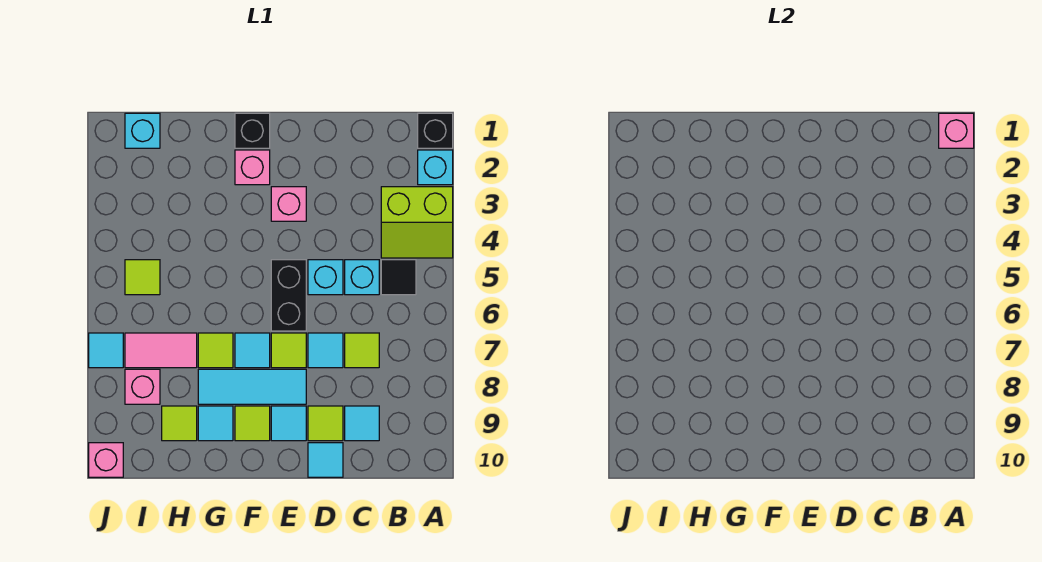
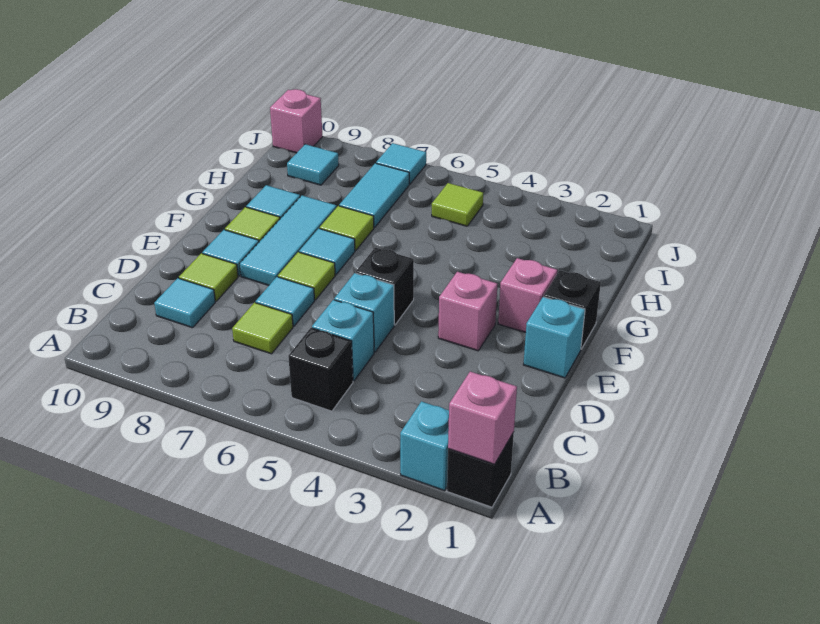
lime slope A3:B4 level 1 top 3 -> none
black tile B5 level 1 -> black brick B5 level 1
cyan tile D10 level 1 -> cyan tile I9 level 1
black brick E5:E6 level 1 -> black brick E5 level 1
pink tile H7:I7 level 1 -> cyan tile H7:I7 level 1
lime tile H9 level 1 -> none
cyan brick I1 level 1 -> cyan brick E1 level 1
pink brick I8 level 1 -> none

